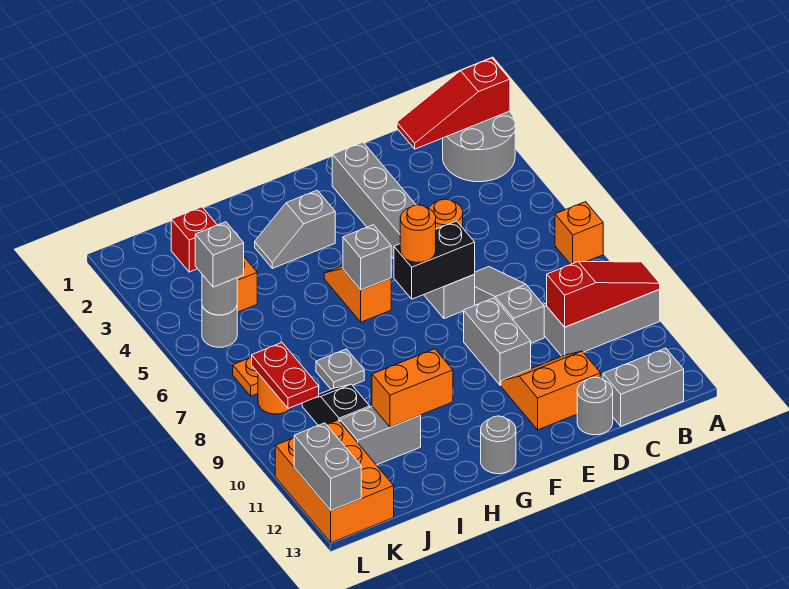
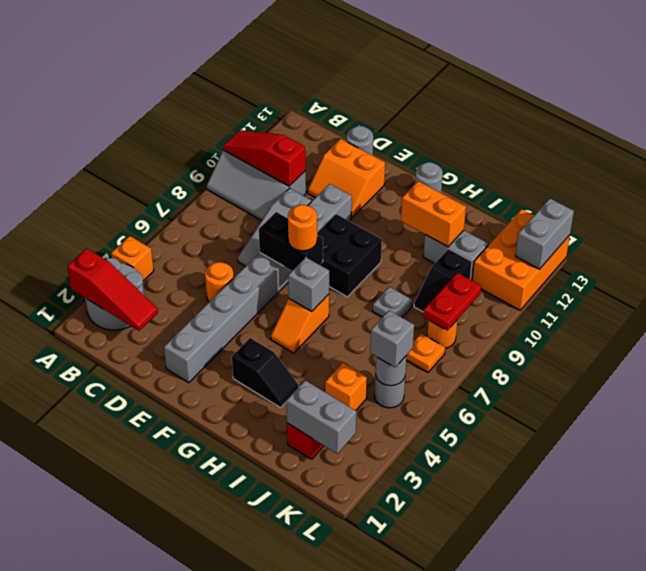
orange brick A7 level 1 -> orange brick A4 level 1
grey brick B13:C13 level 1 -> grey brick J2:K2 level 2
none -> black brick F8:G9 level 1
grey slope G3:H3 level 1 top G -> black slope G3:H3 level 1 top G

